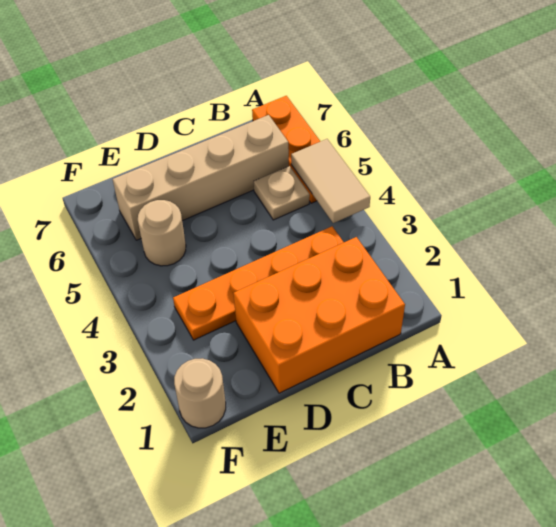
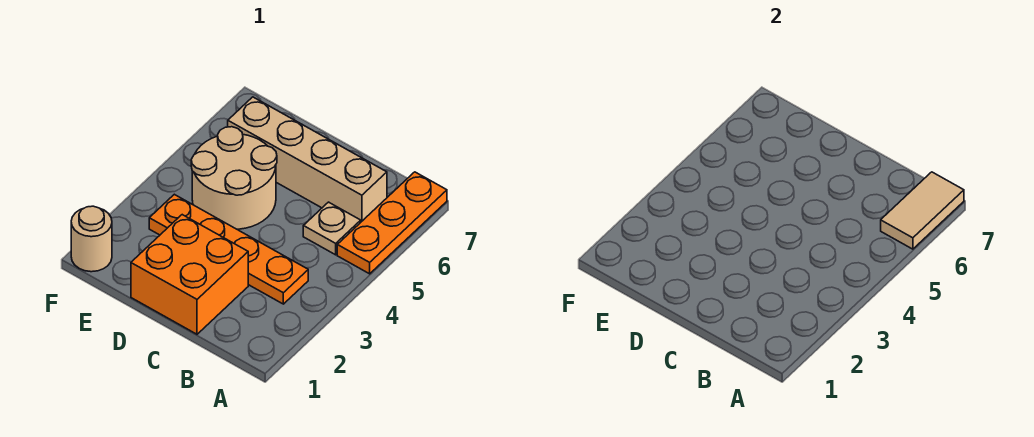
tan tile A4:A5 level 2 -> tan tile A6:A7 level 2
orange brick B1:D2 level 1 -> orange brick C1:D2 level 1
tan round brick E5 level 1 -> tan round brick D4:E5 level 1

